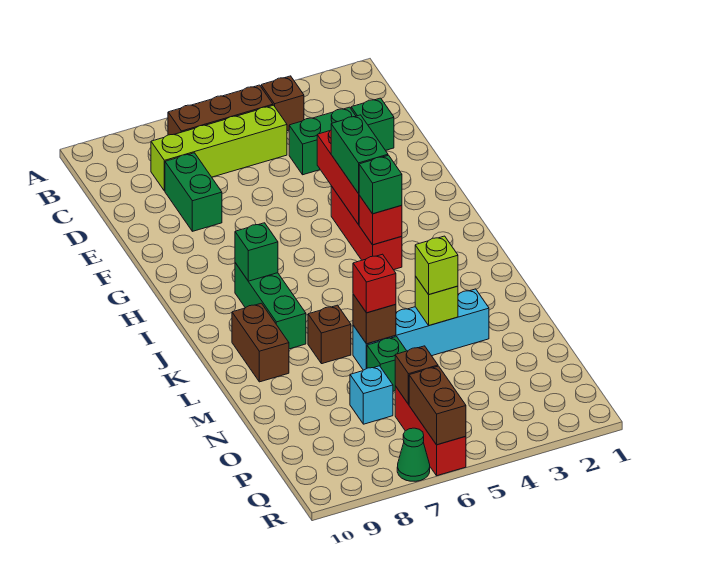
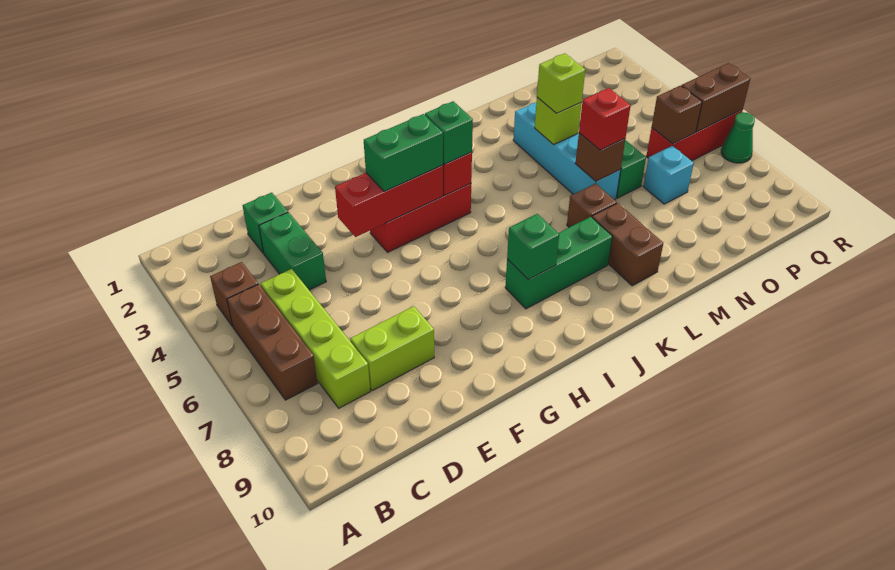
green brick D8:E8 level 1 -> lime brick D8:E8 level 1
brown brick K9:L9 level 1 -> brown brick L8:L9 level 1

